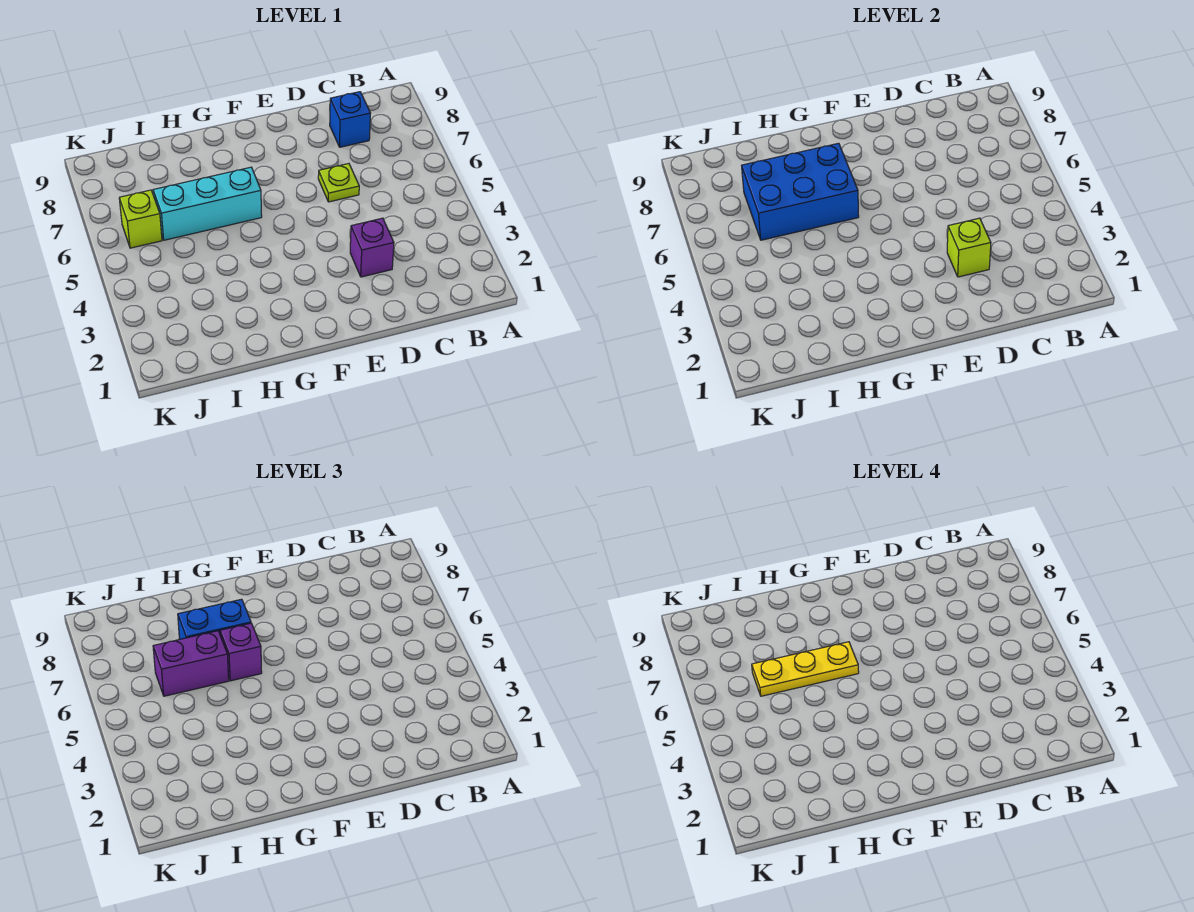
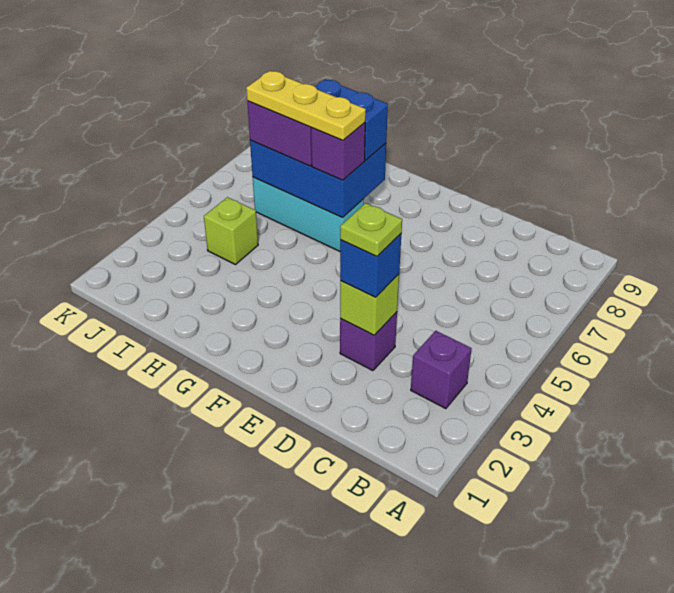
none -> purple brick B3 level 1
blue brick C8 level 1 -> blue brick D3 level 3
lime plate D6 level 1 -> lime plate D3 level 4
lime brick J6 level 1 -> lime brick I4 level 1

